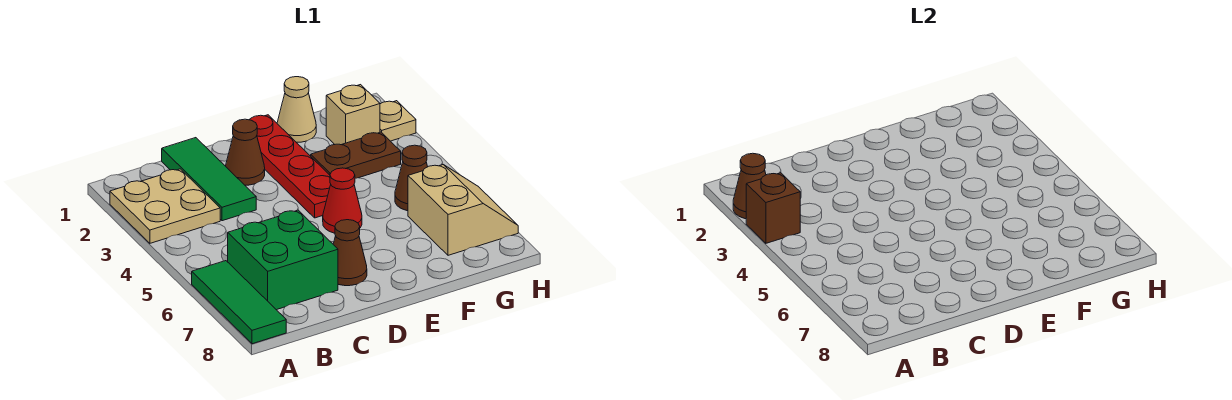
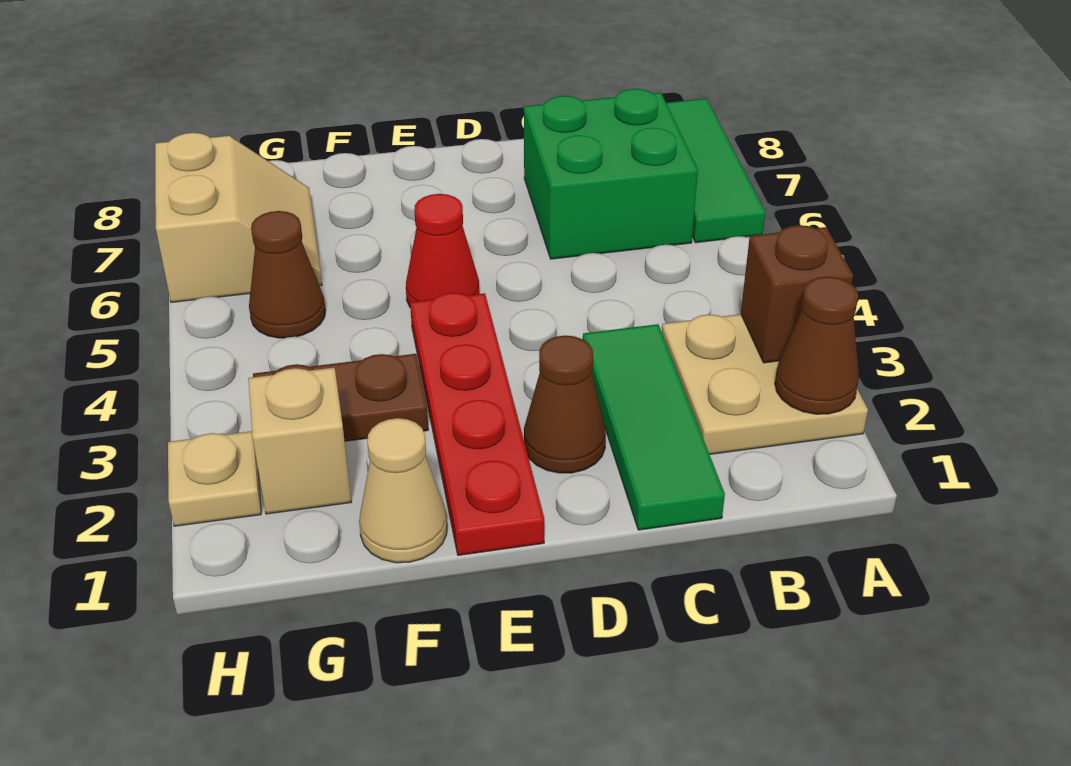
brown cone D7 level 1 -> none
tan slope G6:H7 level 1 top G -> tan slope G6:H7 level 1 top H

